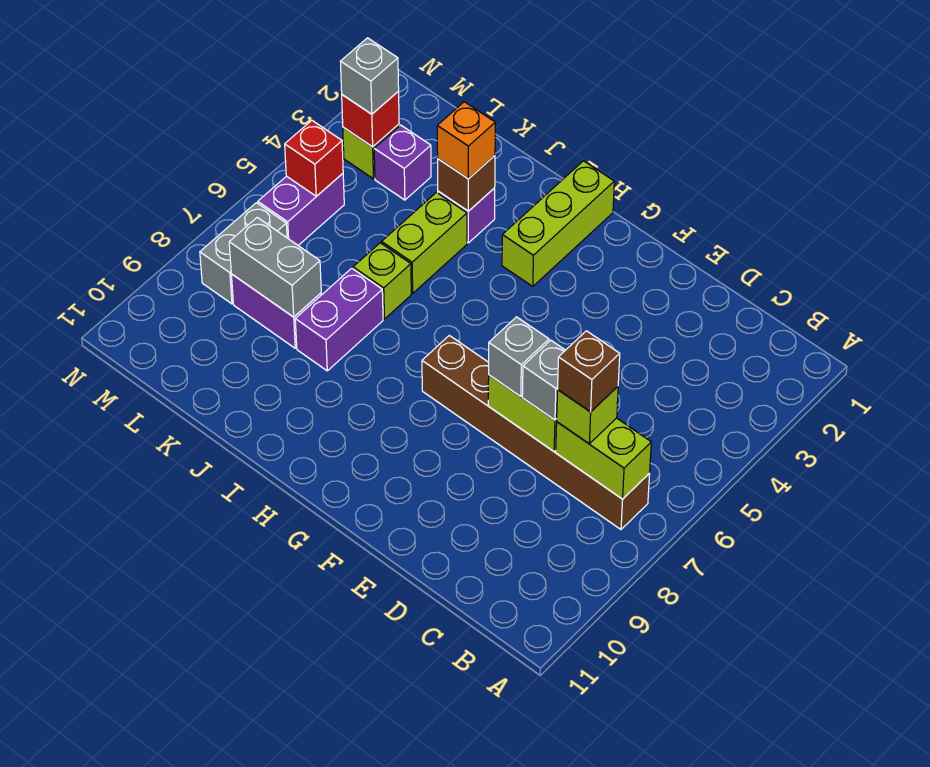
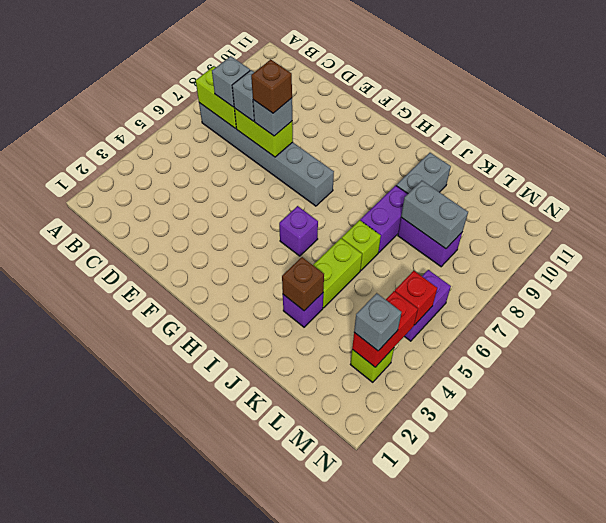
brown brick B7:G7 level 1 -> grey brick B7:G7 level 1
lime brick C7 level 3 -> grey brick C7 level 3
brown brick C7 level 4 -> brown brick E7 level 4
lime brick H1:H3 level 1 -> none
orange brick J3 level 3 -> none
purple brick L3 level 1 -> purple brick H5 level 1
red brick M3 level 2 -> red brick M3:M4 level 2
grey brick M7:M8 level 1 -> grey brick J9:J10 level 1

